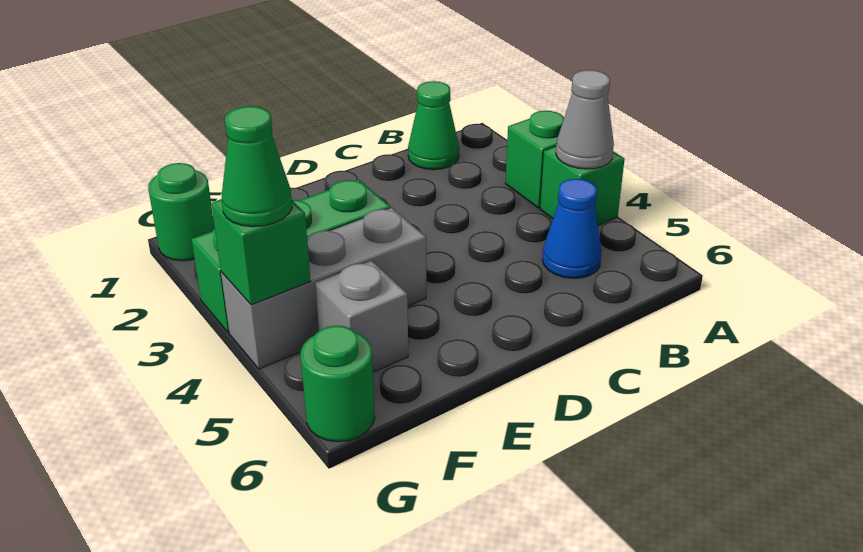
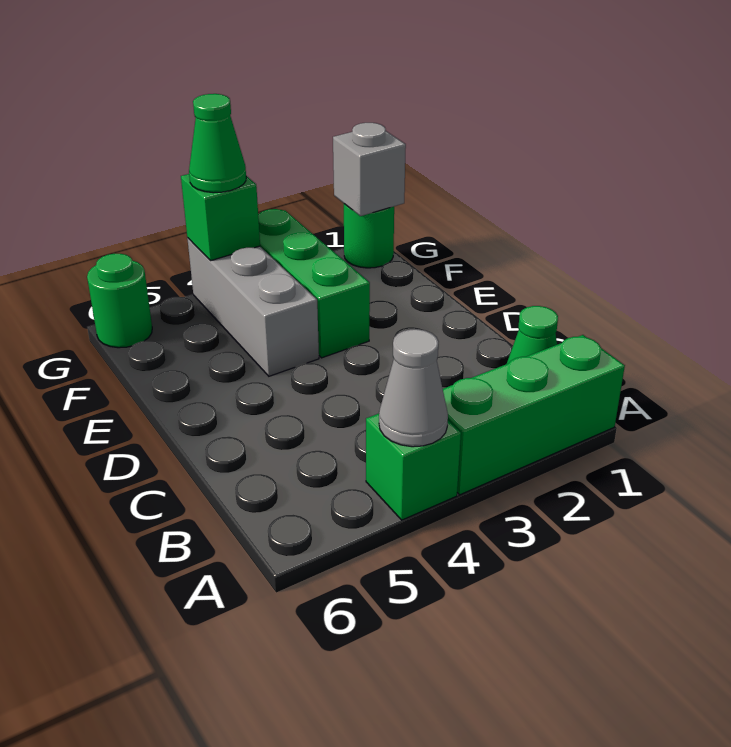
green brick A3 level 1 -> green brick A1:A3 level 1
blue cone B5 level 1 -> none
grey brick F5 level 1 -> grey brick G1 level 2

